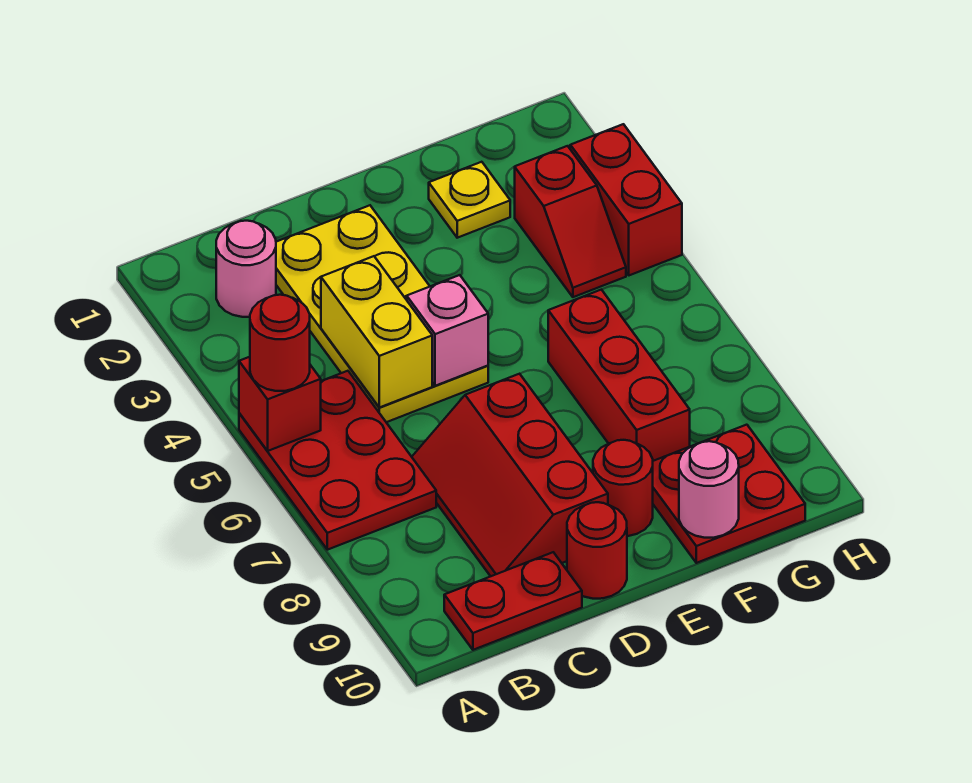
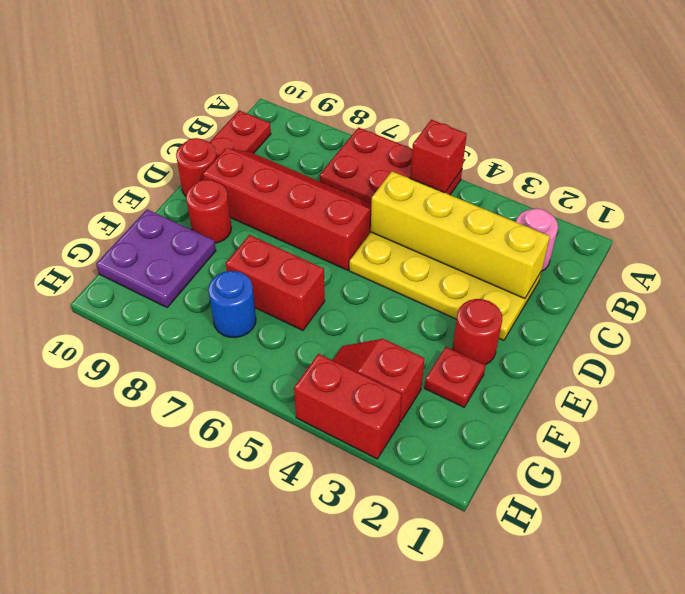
red round brick A5 level 3 -> red round brick E2 level 1
yellow brick C4:C5 level 2 -> yellow brick C2:C5 level 2
red slope C7:D9 level 1 top D -> red slope C6:D9 level 1 top D
pink brick D5 level 2 -> none
yellow plate F2 level 1 -> red plate F2 level 1
red brick F6:F8 level 1 -> red brick F6:F7 level 1
red plate F9:G10 level 1 -> purple plate F9:G10 level 1
pink round brick F10 level 2 -> none
none -> blue round brick G7 level 1

